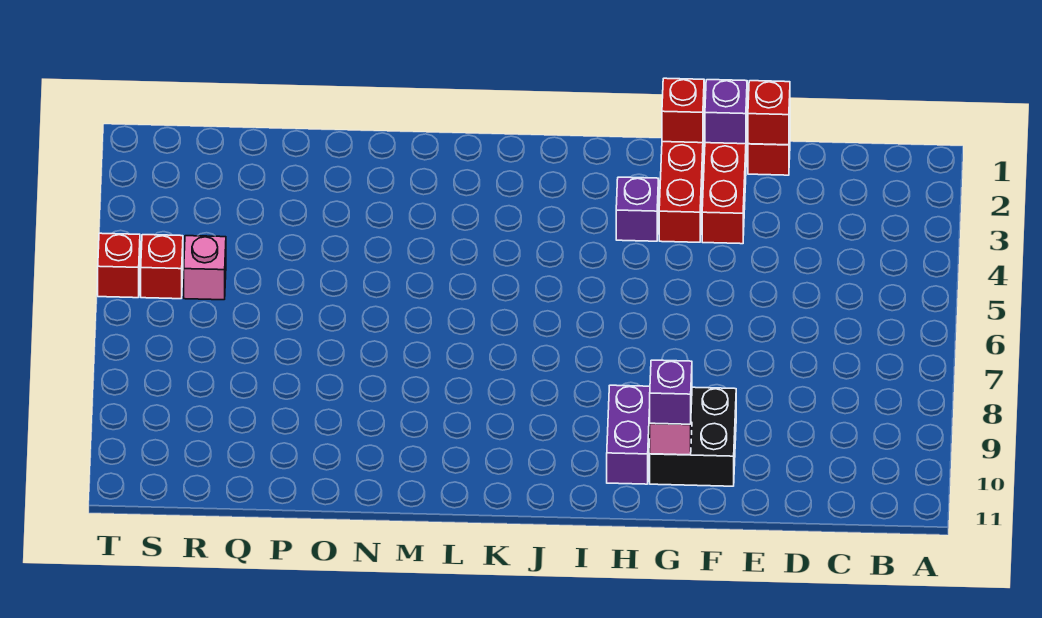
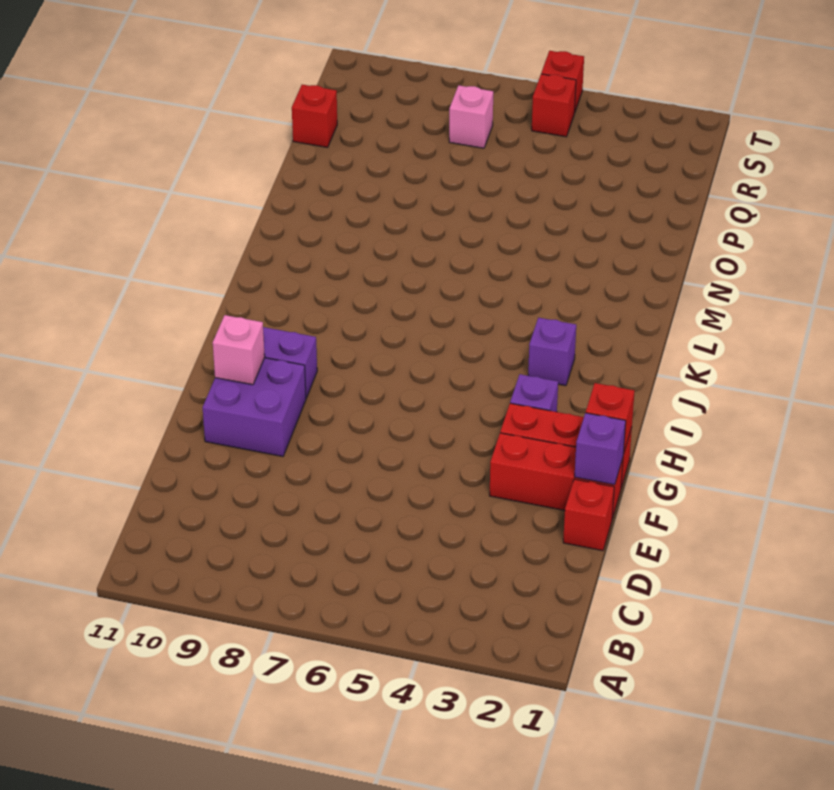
red brick E1 level 2 -> red brick Q11 level 1
black brick F9:G10 level 1 -> purple brick F9:G10 level 1
purple brick G10 level 3 -> purple brick J3 level 1
pink brick R5 level 1 -> pink brick R7 level 1

